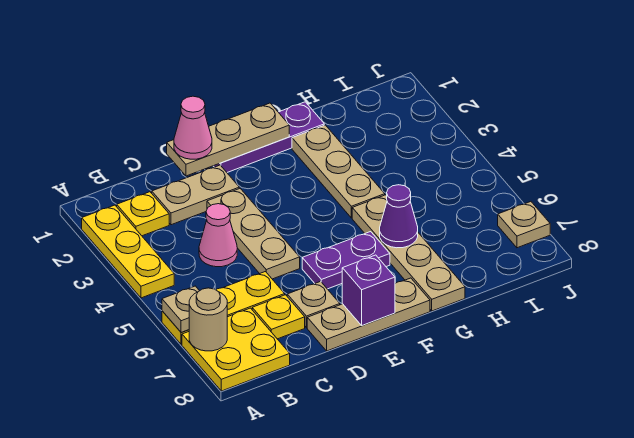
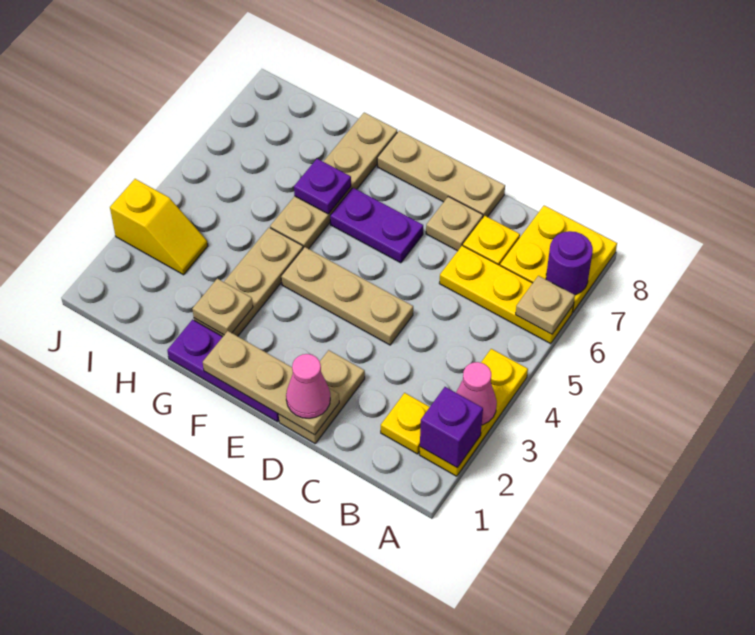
tan round brick A7 level 2 -> purple round brick A7 level 2
tan plate C2:D2 level 1 -> tan plate D1:D2 level 1
pink cone C4 level 1 -> pink cone A3 level 2
tan plate D3:D5 level 1 -> tan plate D4:F4 level 1
purple brick E8 level 2 -> purple brick A2 level 2
purple cone G6 level 2 -> purple plate G6 level 2
none -> yellow slope I3:J3 level 1 top J
tan plate J7 level 1 -> tan plate G2 level 2

